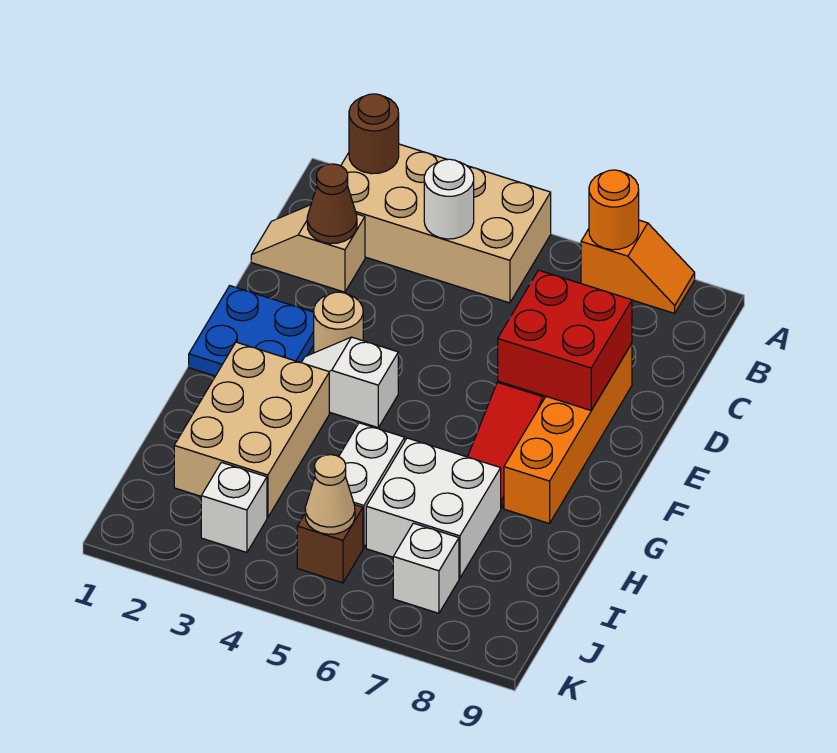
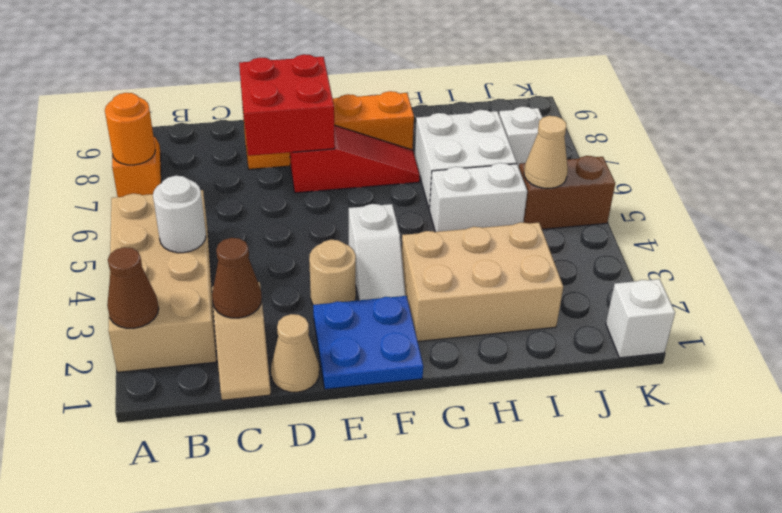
brown round brick A2 level 2 -> brown cone A2 level 2
none -> tan cone D1 level 1
white brick J3 level 1 -> white brick K1 level 1
brown brick J5 level 1 -> brown brick J5:K5 level 1

